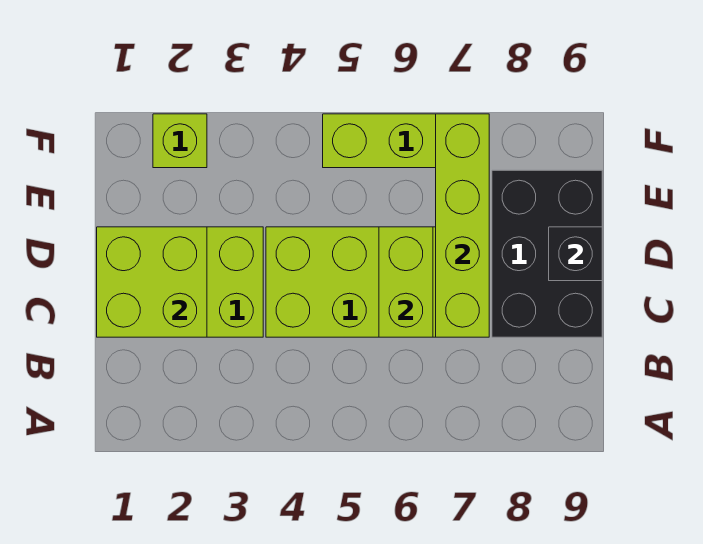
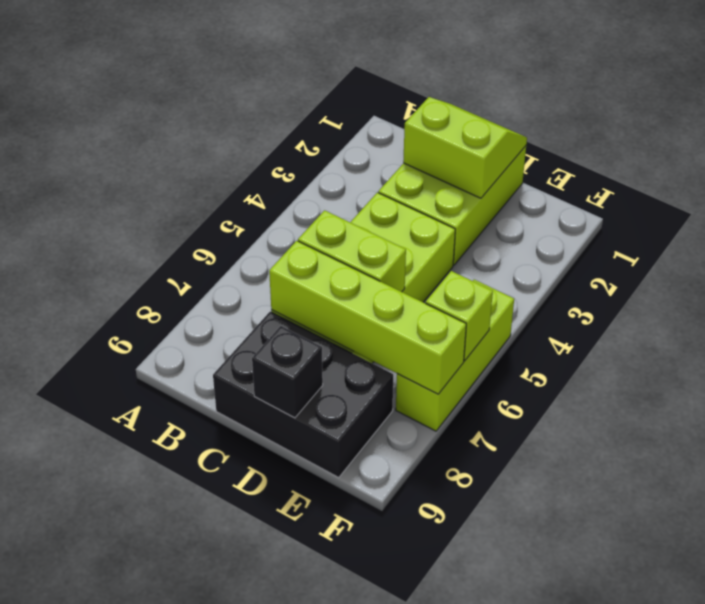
lime brick C1:D2 level 2 -> lime slope C1:D2 level 2 top 2
lime brick F2 level 1 -> lime brick F6 level 2

